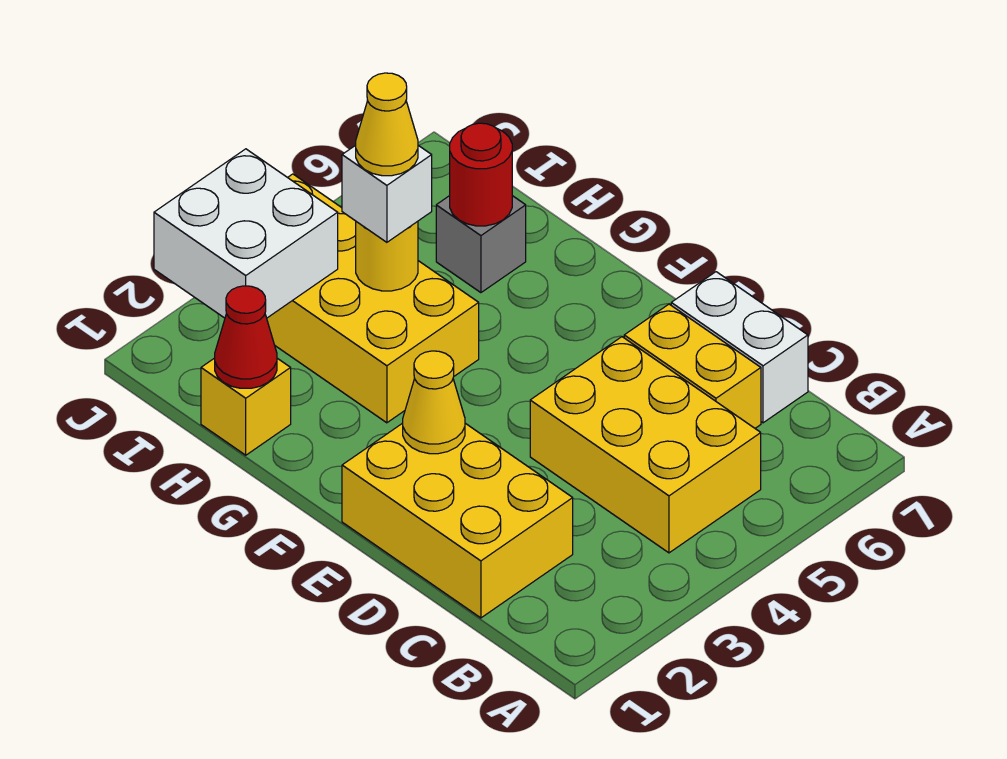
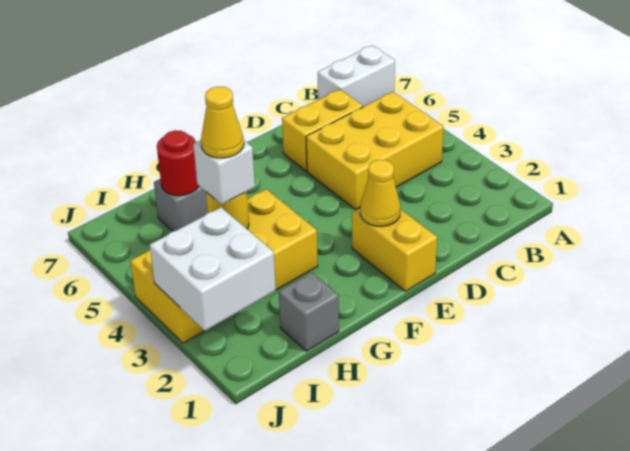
yellow brick C1:E2 level 1 -> yellow brick E1:E2 level 1
white brick C7:D7 level 1 -> white brick A7:B7 level 1
yellow brick H1 level 1 -> grey brick H1 level 1
red cone H1 level 2 -> none

